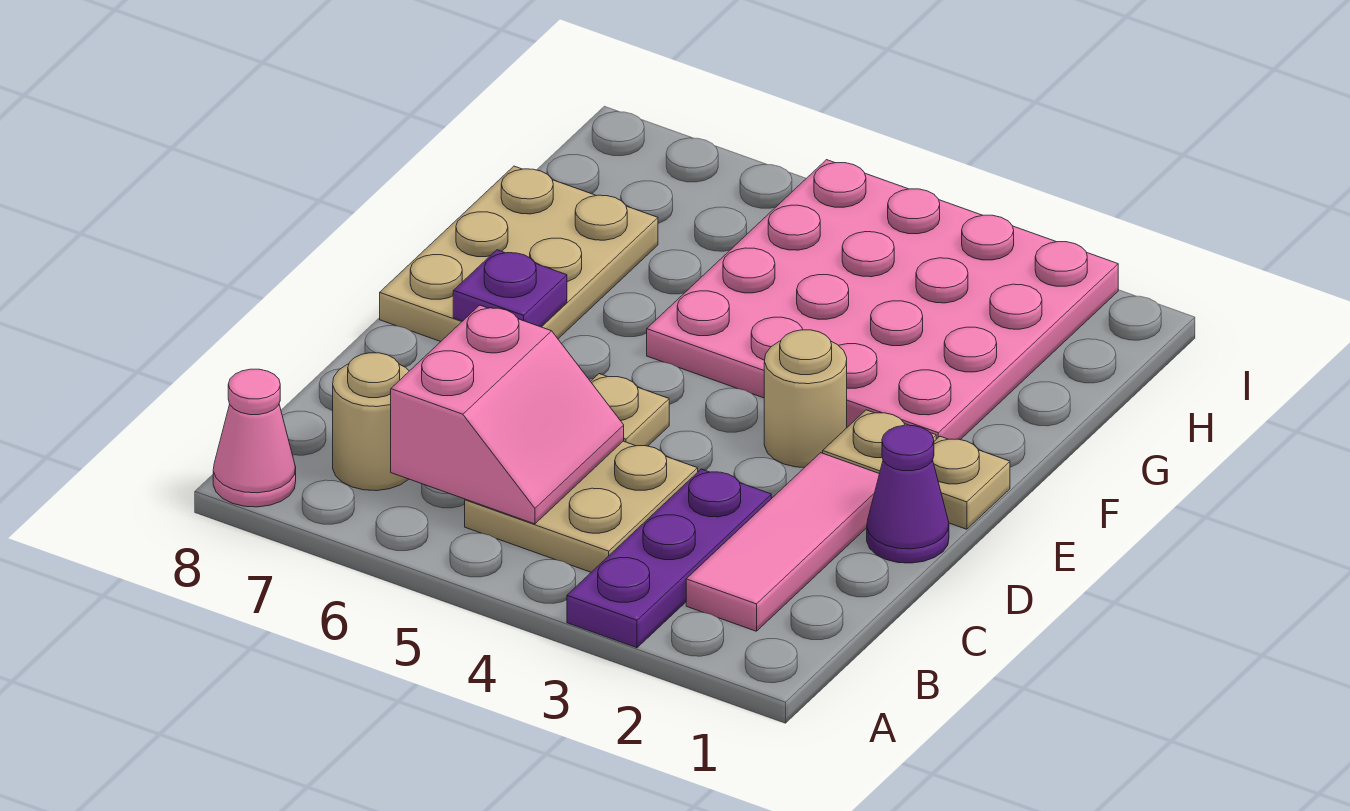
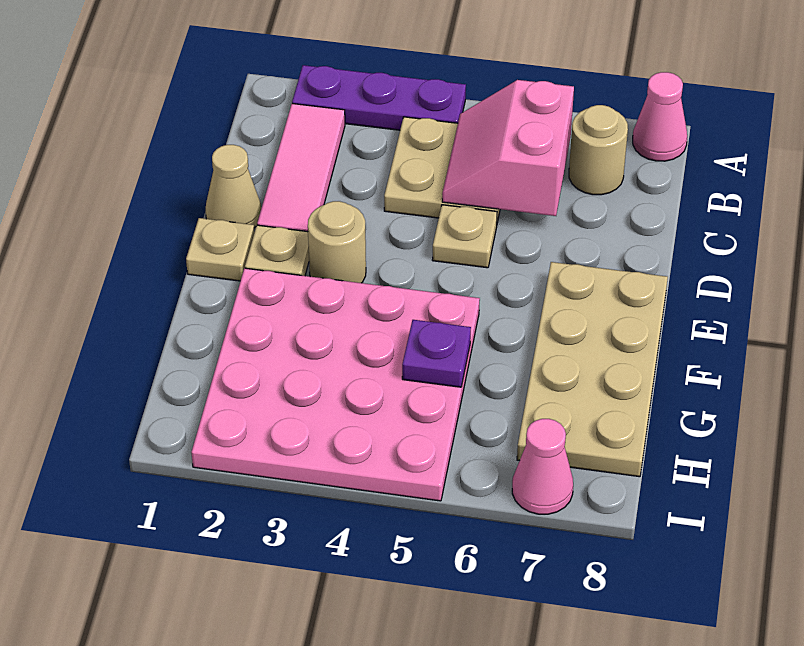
purple plate A3:C3 level 1 -> purple plate A2:A4 level 1
purple cone D1 level 1 -> tan cone D1 level 1
tan plate E7:G8 level 1 -> tan plate E7:H8 level 1
purple plate E7 level 2 -> purple plate G5 level 2
none -> pink cone I7 level 1

